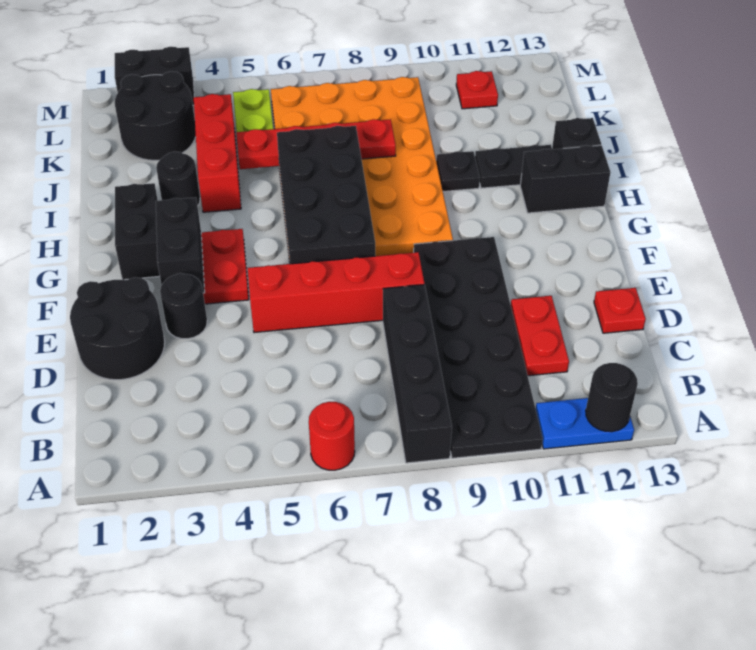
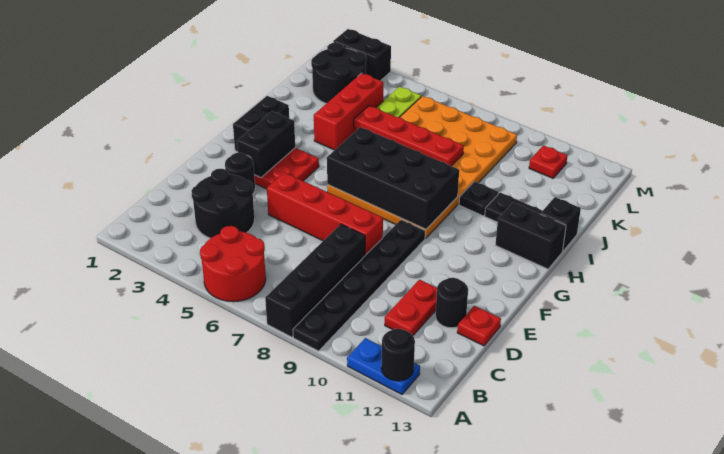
red round brick A6 level 1 -> red round brick A5:B6 level 1
black plate A9:F10 level 1 -> black plate A9:F9 level 1
black round brick D1:E2 level 1 -> black round brick C3:D4 level 1
black brick F6:I7 level 2 -> black brick G6:H9 level 2
black round brick I3 level 1 -> black round brick D12 level 1

